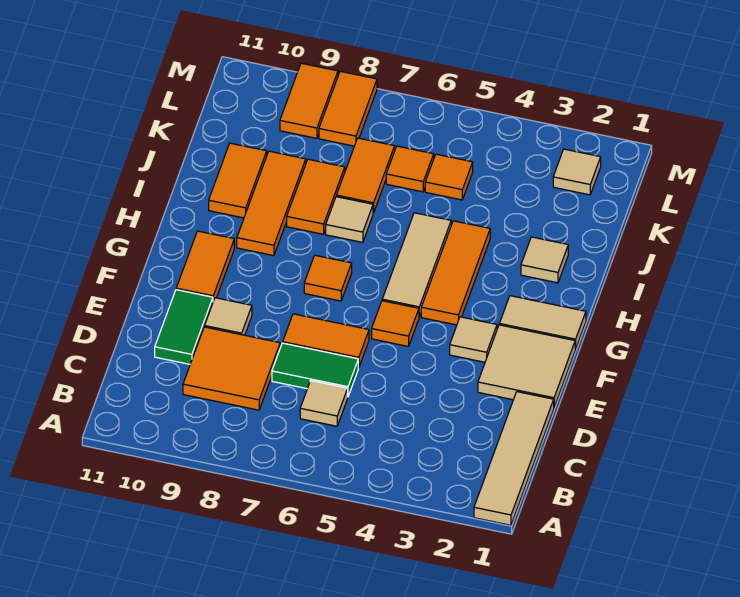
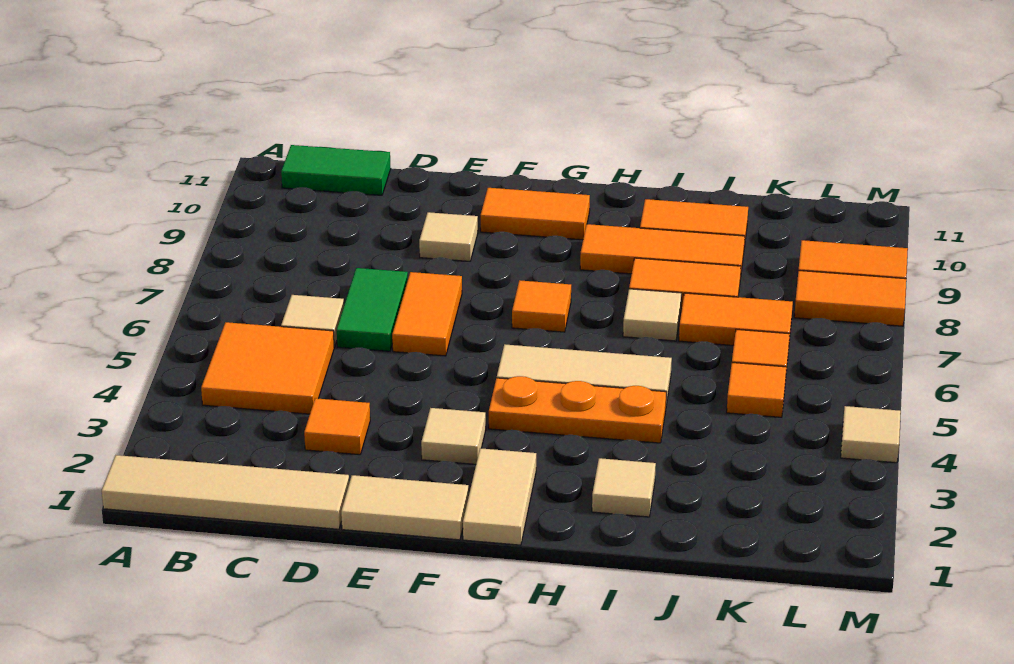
orange tile C8:D9 level 1 -> orange tile B4:C5 level 1
green tile D10:E10 level 1 -> green tile B11:C11 level 1
tan tile E1:F2 level 1 -> tan tile E1:F1 level 1
orange tile F5 level 1 -> orange tile D3 level 1
orange tile G4:I4 level 1 -> orange plate G4:I4 level 1
tan tile L2 level 1 -> tan tile M4 level 1

